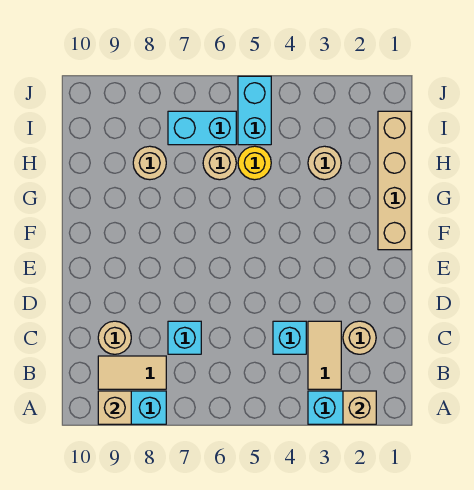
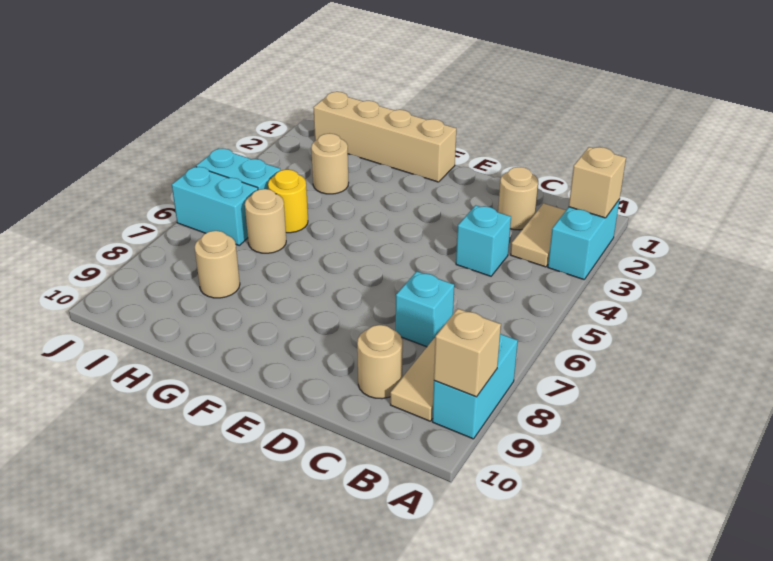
tan tile B3:C3 level 1 -> tan tile B2:B3 level 1
cyan brick I6:I7 level 1 -> cyan brick I6:J6 level 1

